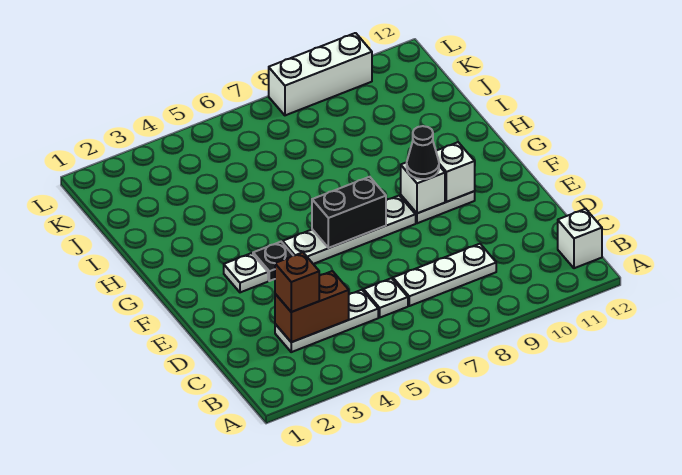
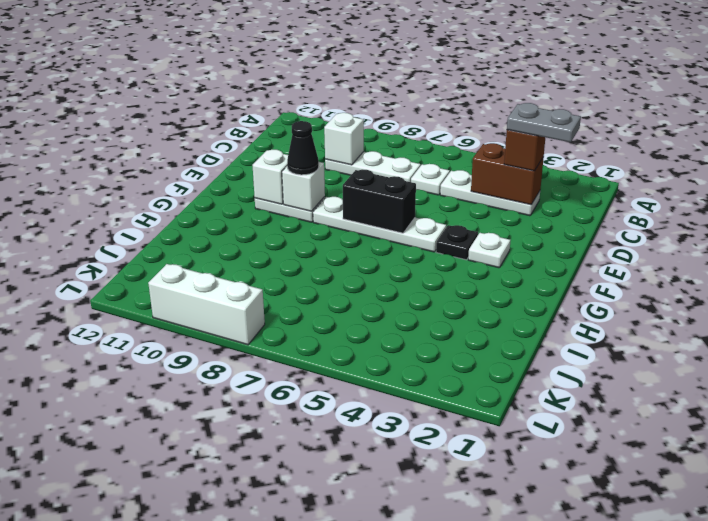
white brick B12 level 1 -> white brick C9 level 2
none -> grey plate C2:C3 level 4

